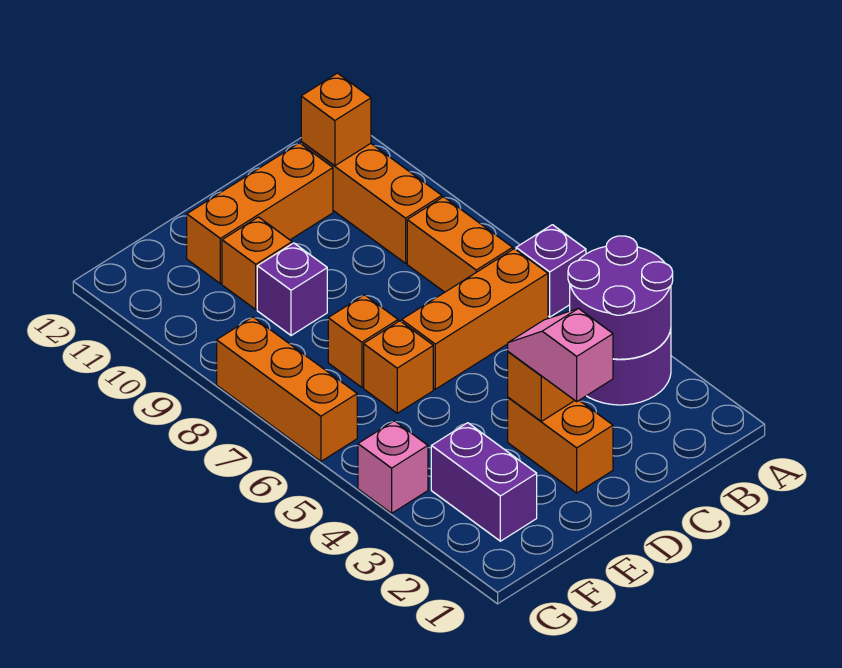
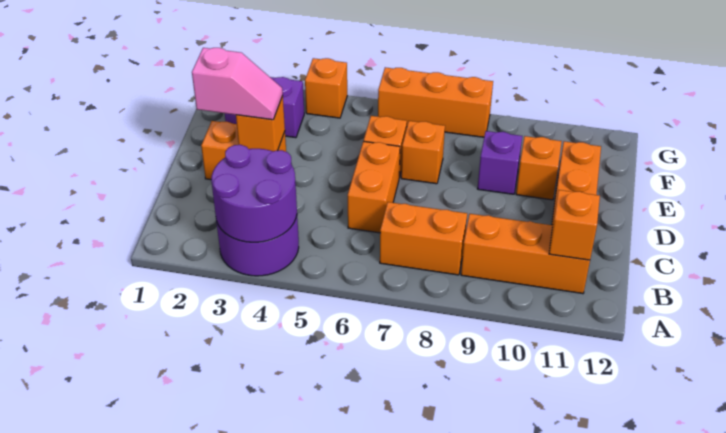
purple brick A6 level 1 -> none
orange brick B6:D6 level 1 -> orange brick C6:D6 level 1
pink brick G4 level 1 -> orange brick G4 level 1

